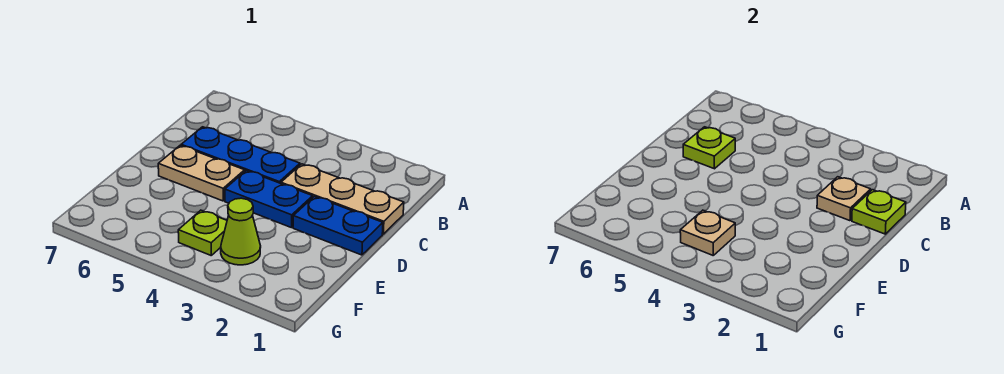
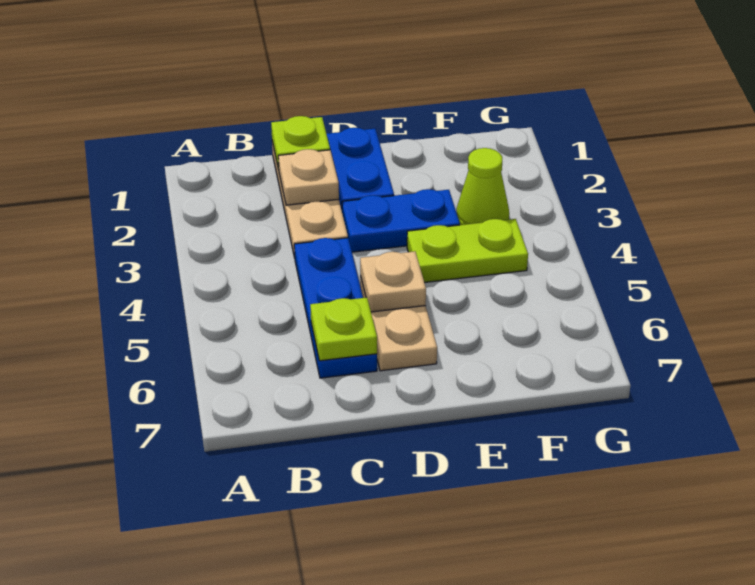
blue plate D3:D4 level 1 -> blue plate D3:E3 level 1
lime plate F4 level 1 -> lime plate E4:F4 level 1
tan plate F4 level 2 -> tan plate D5 level 2

